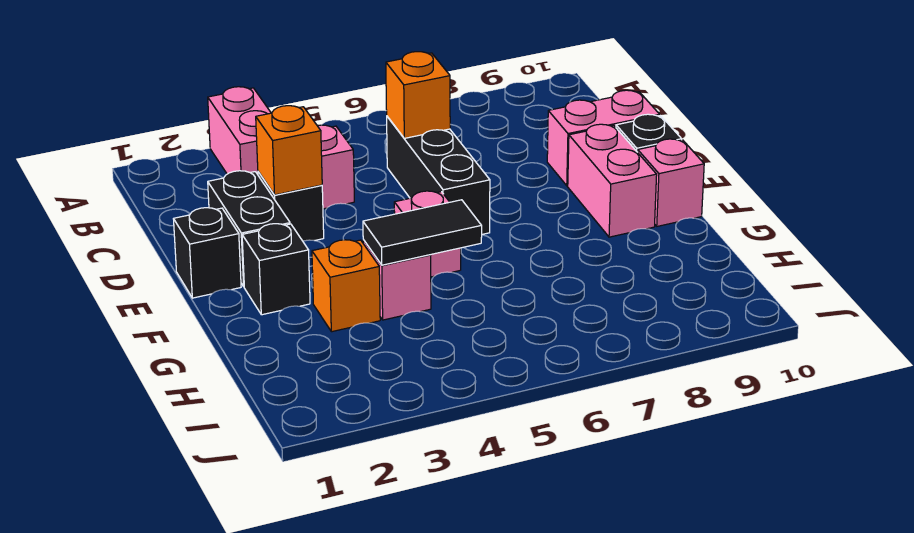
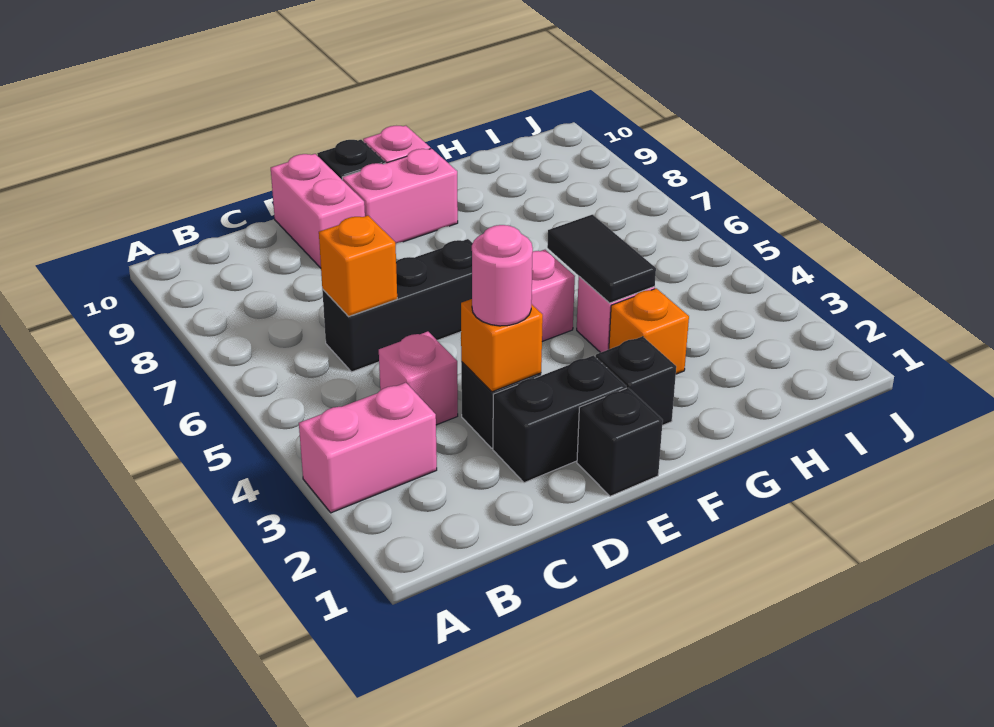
none -> pink round brick D3 level 3

